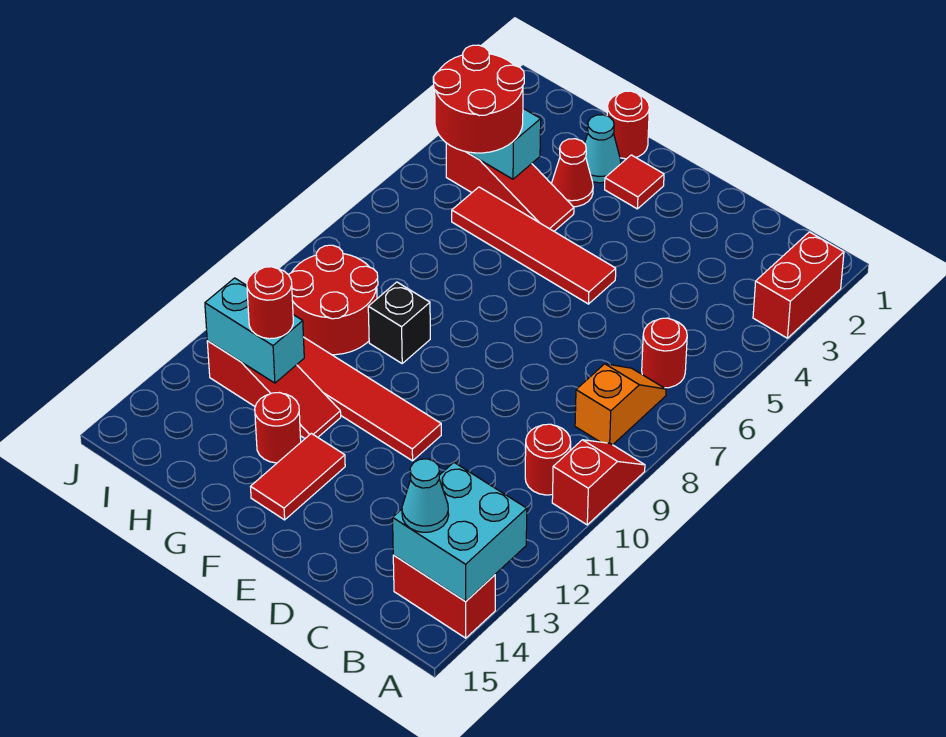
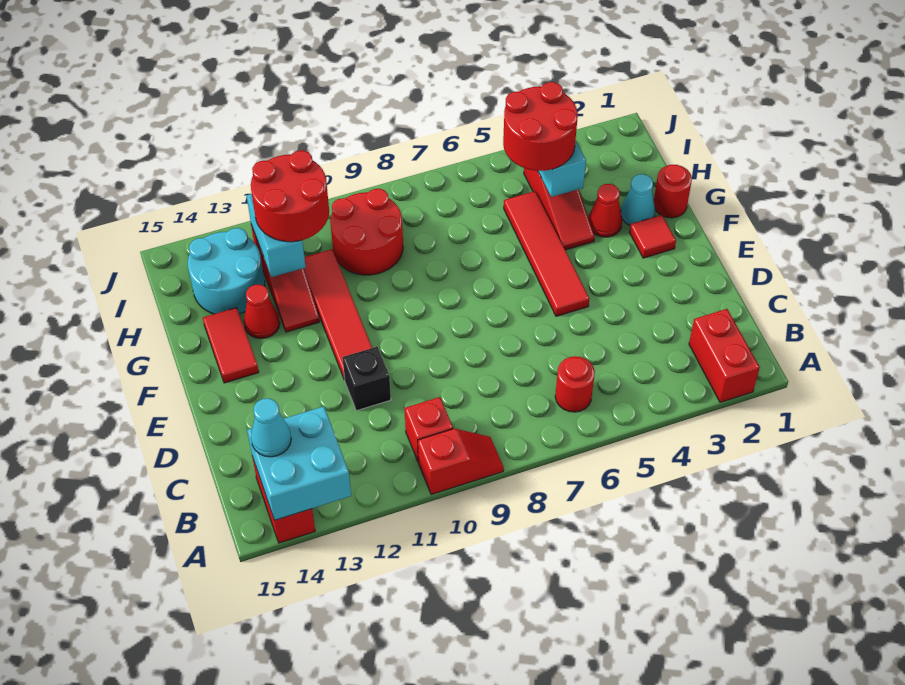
red brick A2:A3 level 1 -> red brick A2:B2 level 1
orange slope B7:B8 level 1 top 8 -> none
red round brick B10 level 1 -> red brick B10 level 1
red tile F13:F14 level 1 -> red tile F14:G14 level 1
black brick G9 level 1 -> black brick D11 level 1
red round brick G13 level 1 -> red cone G13 level 1
red round brick H12 level 3 -> red round brick H11:I12 level 3
none -> cyan round brick H13:I14 level 1

